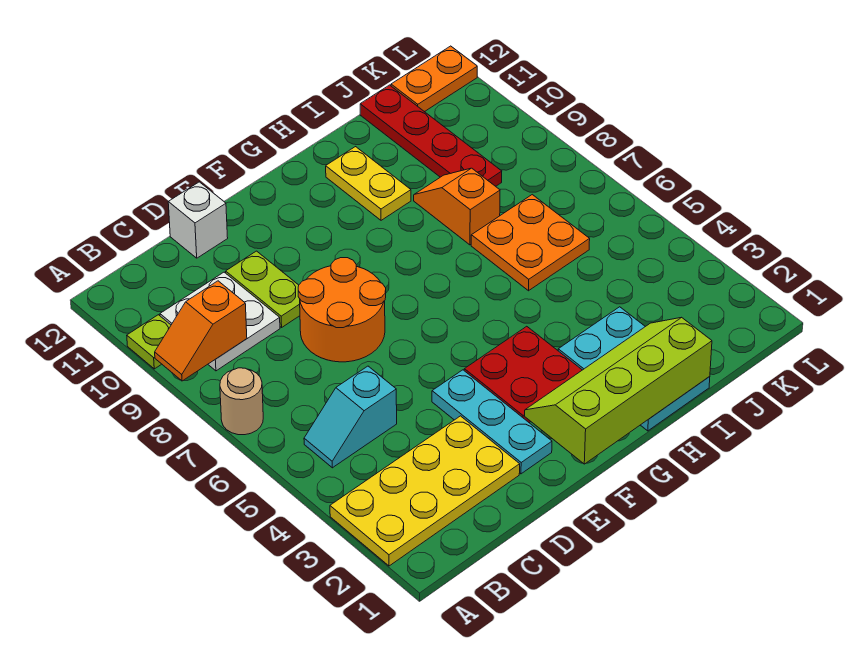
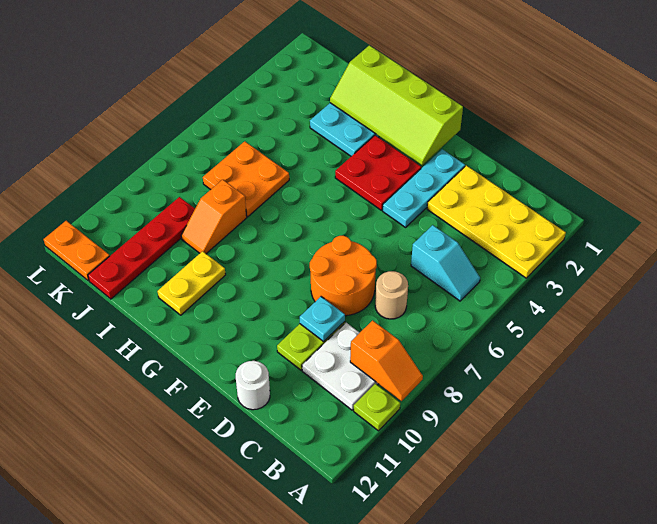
tan round brick A7 level 1 -> tan round brick C7 level 1
none -> cyan plate D9 level 2
white brick D12 level 1 -> white round brick D12 level 1

